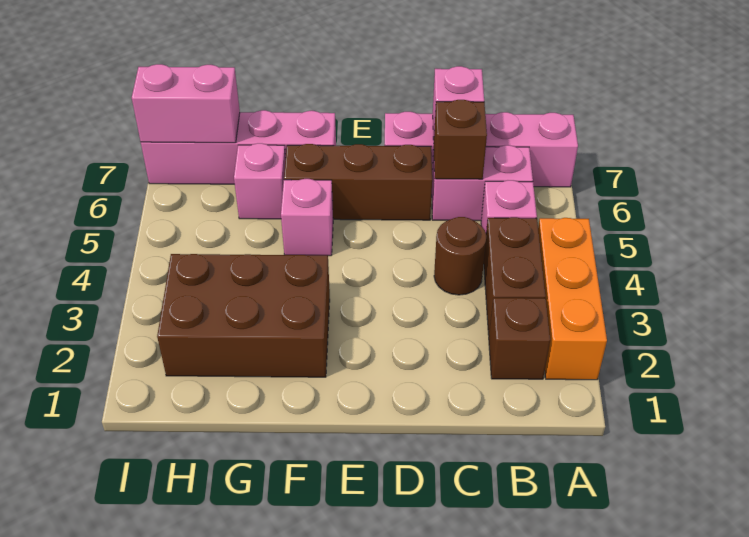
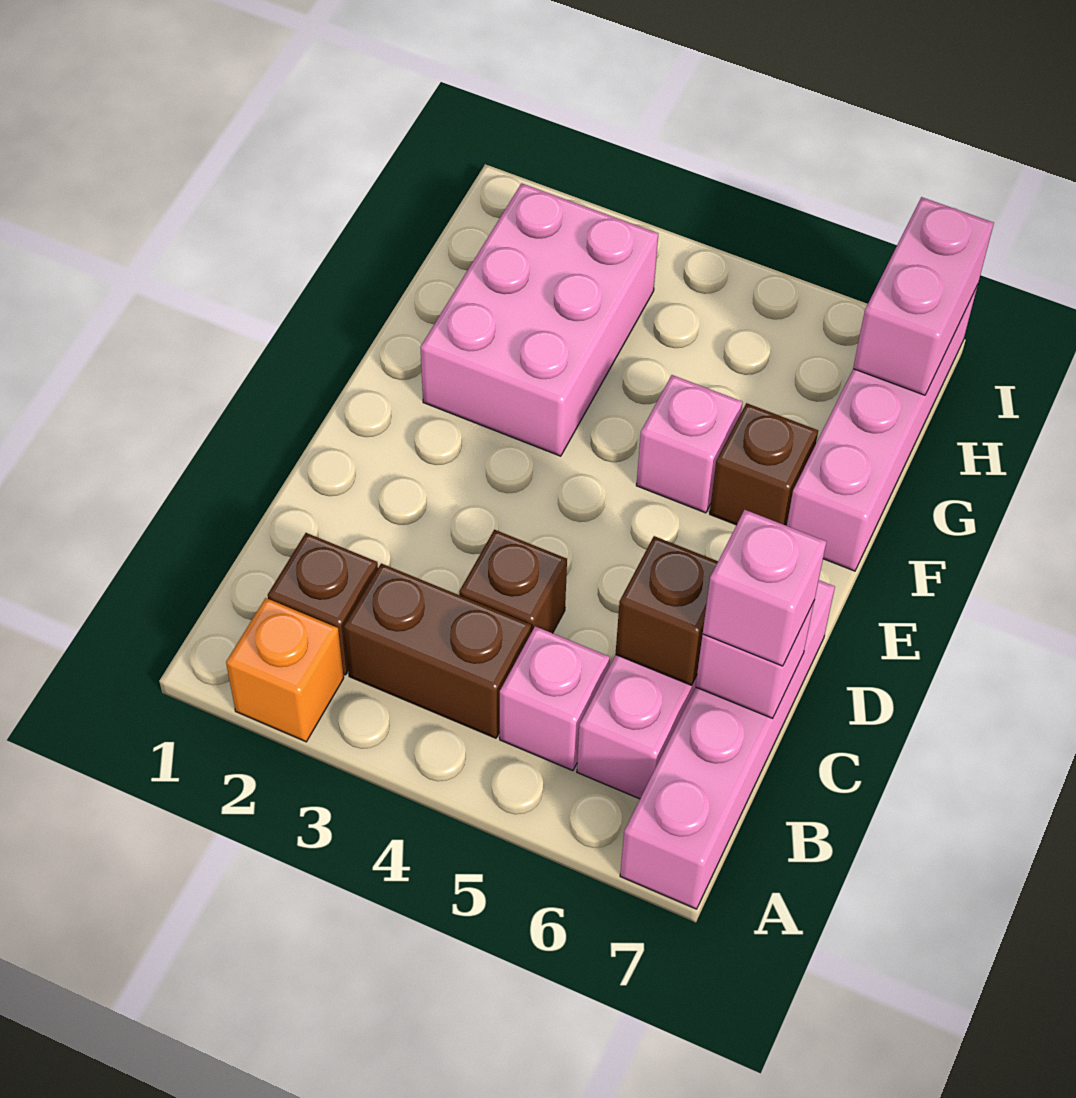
orange brick A2:A4 level 1 -> orange brick A2 level 1
brown round brick C4 level 1 -> brown brick C4 level 1
brown brick D6:F6 level 1 -> brown brick F6 level 1
brown brick F2:H3 level 1 -> pink brick F2:H3 level 1
pink brick G6 level 1 -> pink brick C7 level 3

